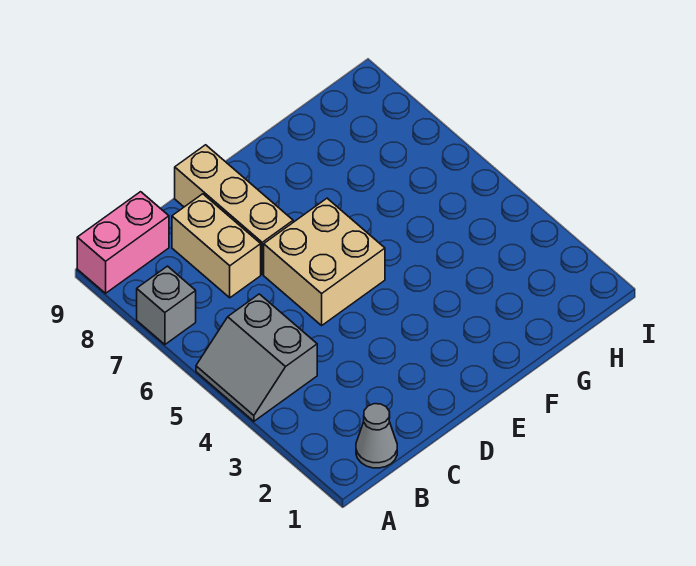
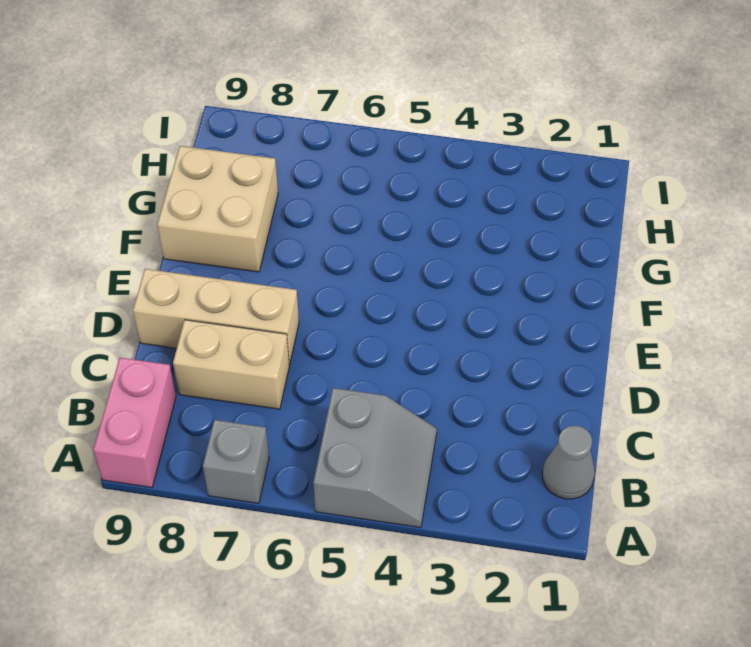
grey slope A4:B5 level 1 top B -> grey slope A4:B5 level 1 top 5
tan brick D5:E6 level 1 -> tan brick F8:G9 level 1

